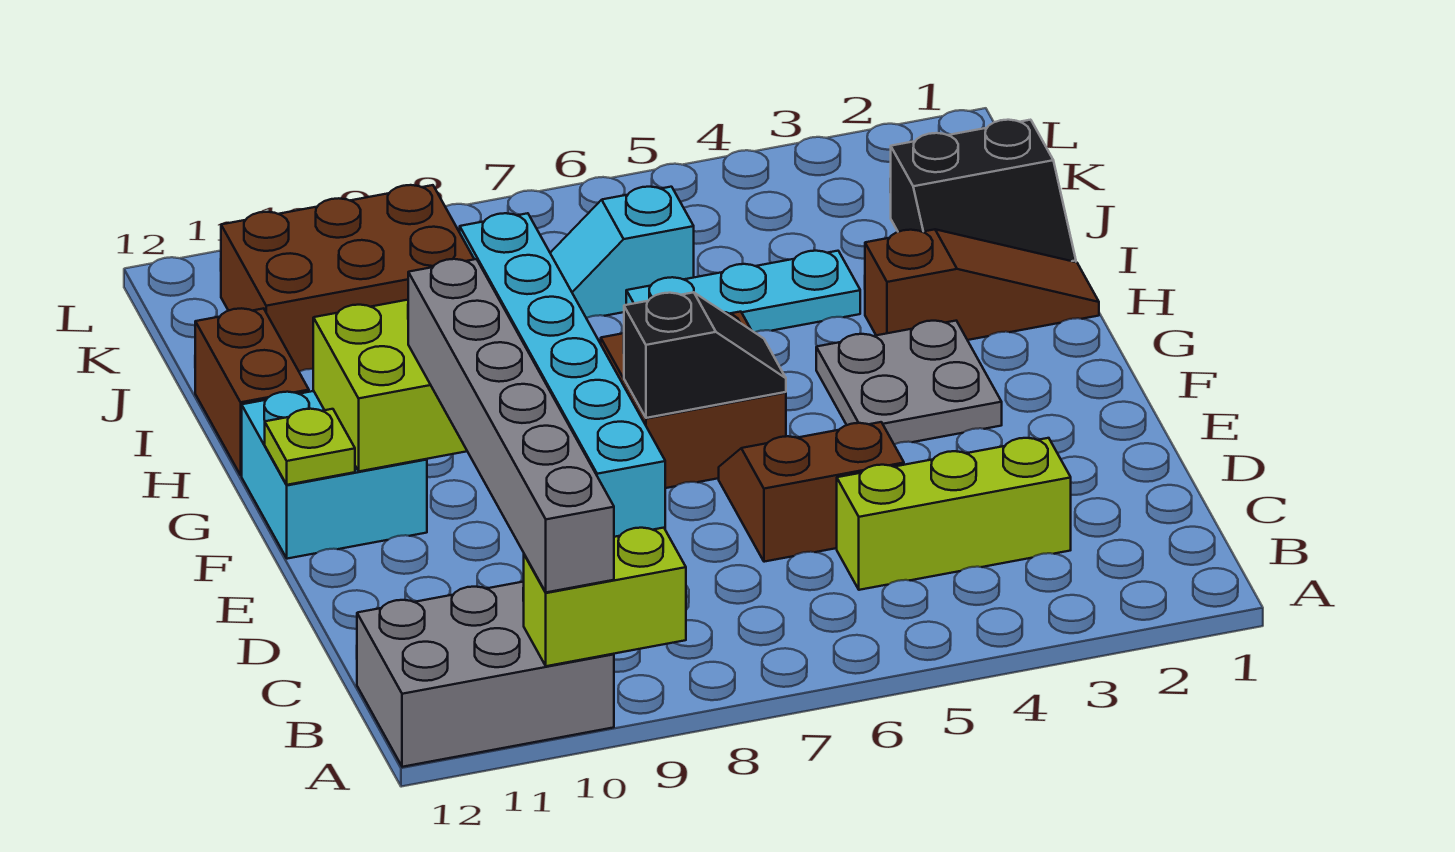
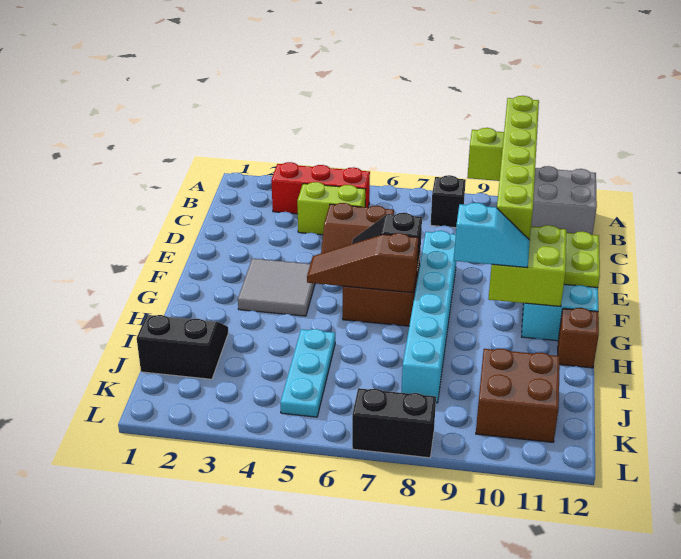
grey brick A10:F10 level 3 -> lime brick A10:F10 level 3
none -> red brick B3:B5 level 1
none -> black brick B8 level 1
lime brick C3:C5 level 1 -> lime brick C4:C5 level 1
grey plate F3:G4 level 1 -> grey tile F3:G4 level 1
lime plate F12 level 2 -> lime plate E12:F12 level 2
brown slope H1:H3 level 1 top 3 -> brown slope G5:G7 level 2 top 7
brown brick H12:I12 level 1 -> brown brick H12 level 1
cyan plate I4:I6 level 1 -> cyan plate I5:K5 level 1
cyan slope J6:J7 level 1 top 6 -> cyan slope G9:G10 level 3 top 9
brown brick J9:K11 level 1 -> brown brick J10:K11 level 1
none -> black brick L7:L8 level 1

